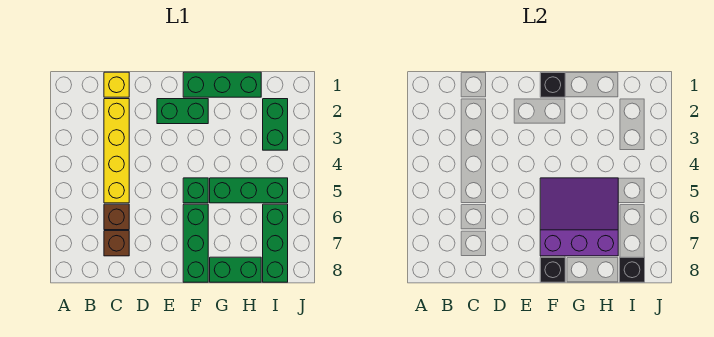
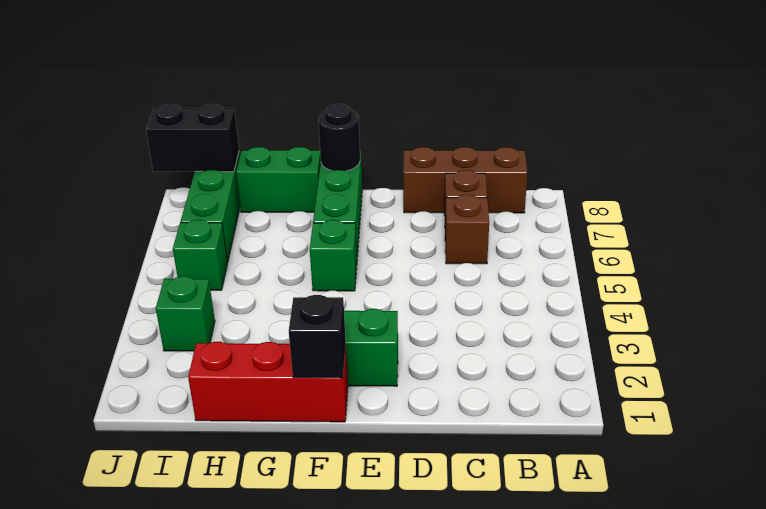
none -> brown brick B8:D8 level 1
yellow brick C1 level 1 -> none
yellow brick C2:C5 level 1 -> none
green brick F1:H1 level 1 -> red brick F1:H1 level 1
purple slope F5:H7 level 2 top 7 -> none
black brick F8 level 2 -> black round brick F8 level 2
green brick G5:I5 level 1 -> green brick I5 level 1
green brick I2:I3 level 1 -> green brick I3 level 1
black brick I8 level 2 -> black brick I8:J8 level 2

